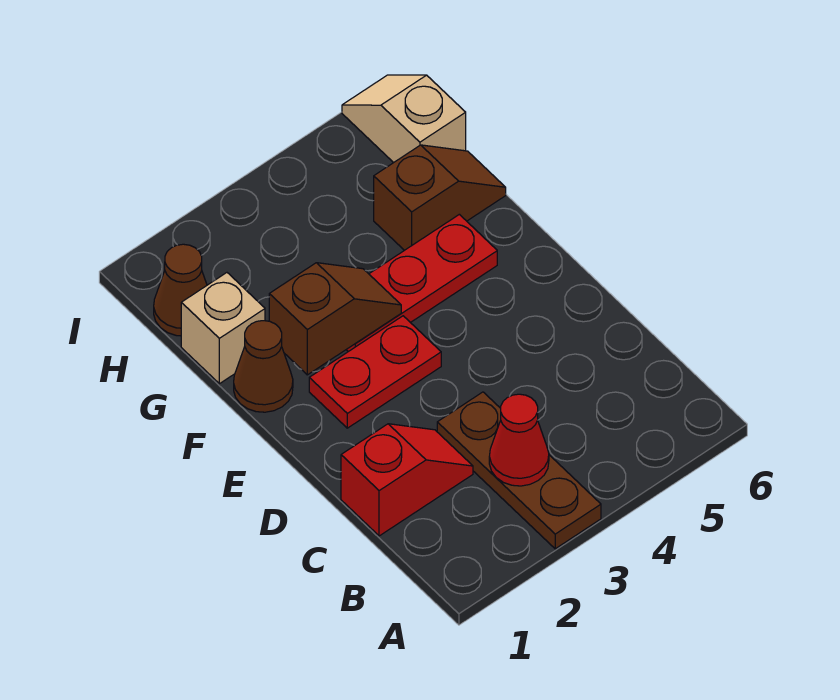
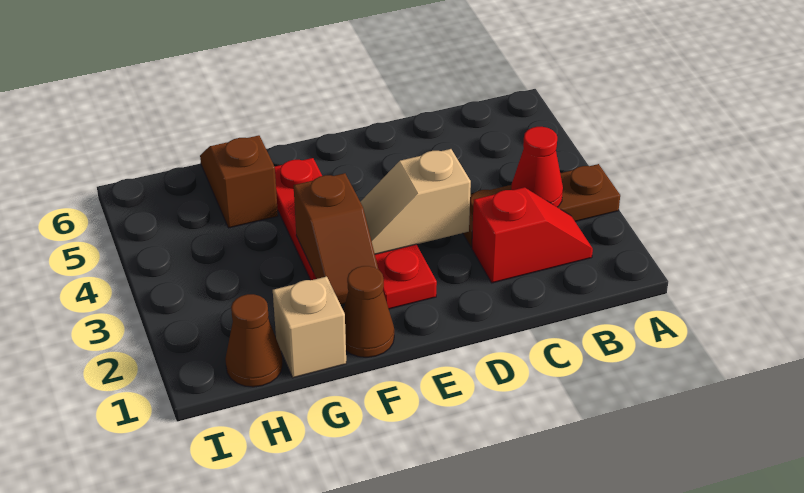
red slope C1:C2 level 1 top 1 -> red slope B2:C2 level 1 top C
brown slope F2:F3 level 2 top 2 -> brown slope F2:F3 level 2 top 3
tan slope H6:I6 level 1 top H -> tan slope D3:E3 level 2 top D

